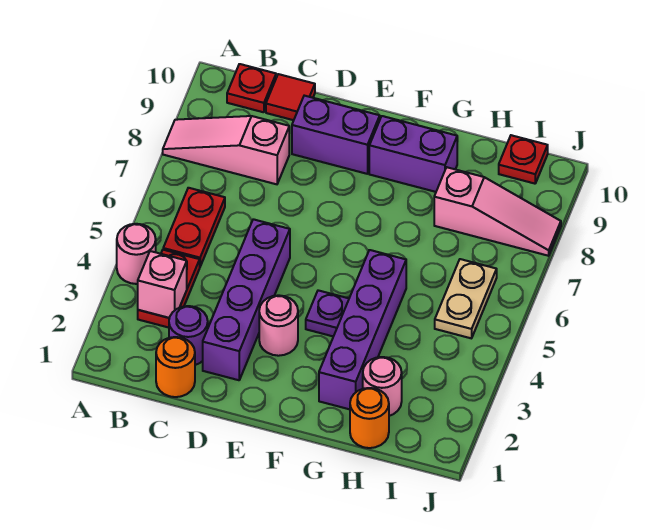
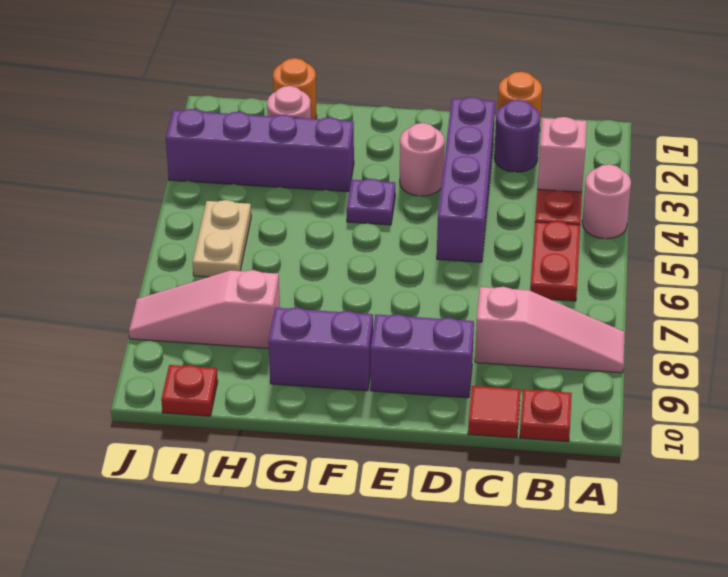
purple brick G2:G5 level 1 -> purple brick G3:J3 level 1

